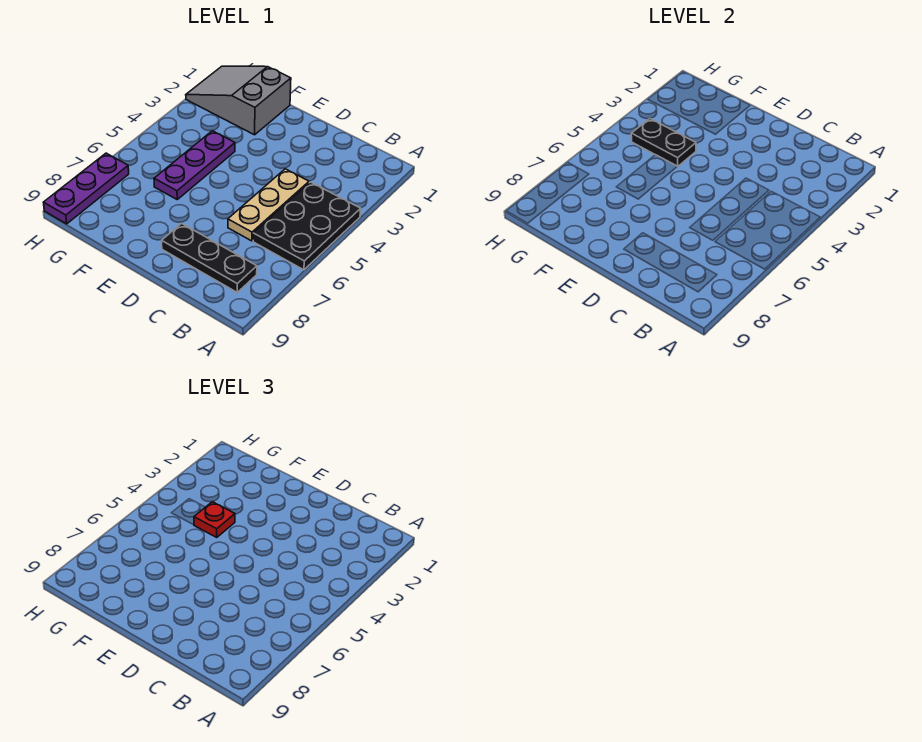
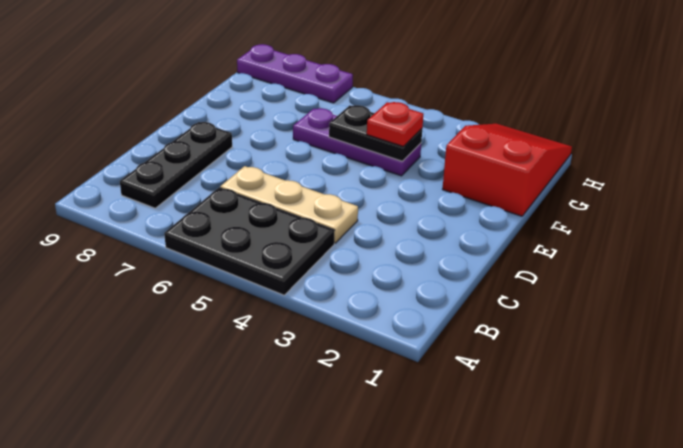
grey slope F1:H2 level 1 top F -> red slope F1:H2 level 1 top F
black plate F4:G4 level 2 -> black plate F4:F5 level 2

